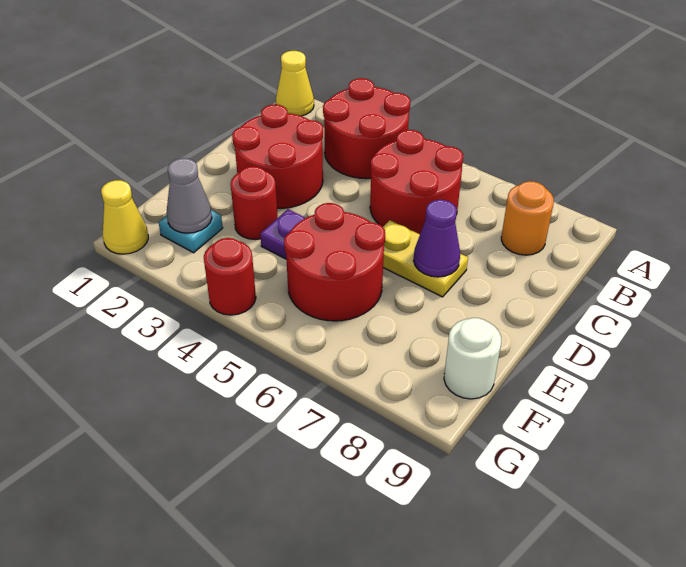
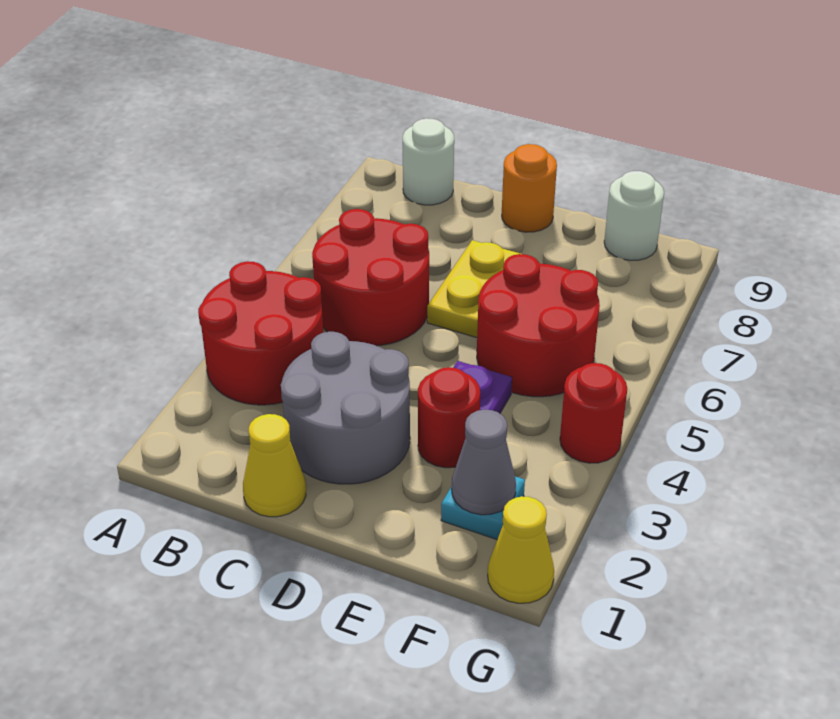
yellow cone A1 level 1 -> yellow cone C1 level 1
orange round brick B8 level 1 -> orange round brick D9 level 1
none -> white round brick B9 level 1
red round brick C2:D3 level 1 -> grey round brick C2:D3 level 1
purple cone D7 level 2 -> none

